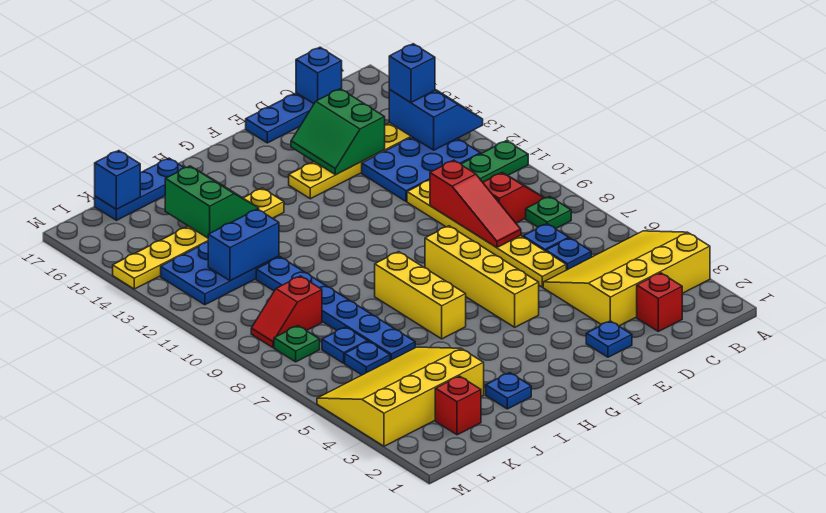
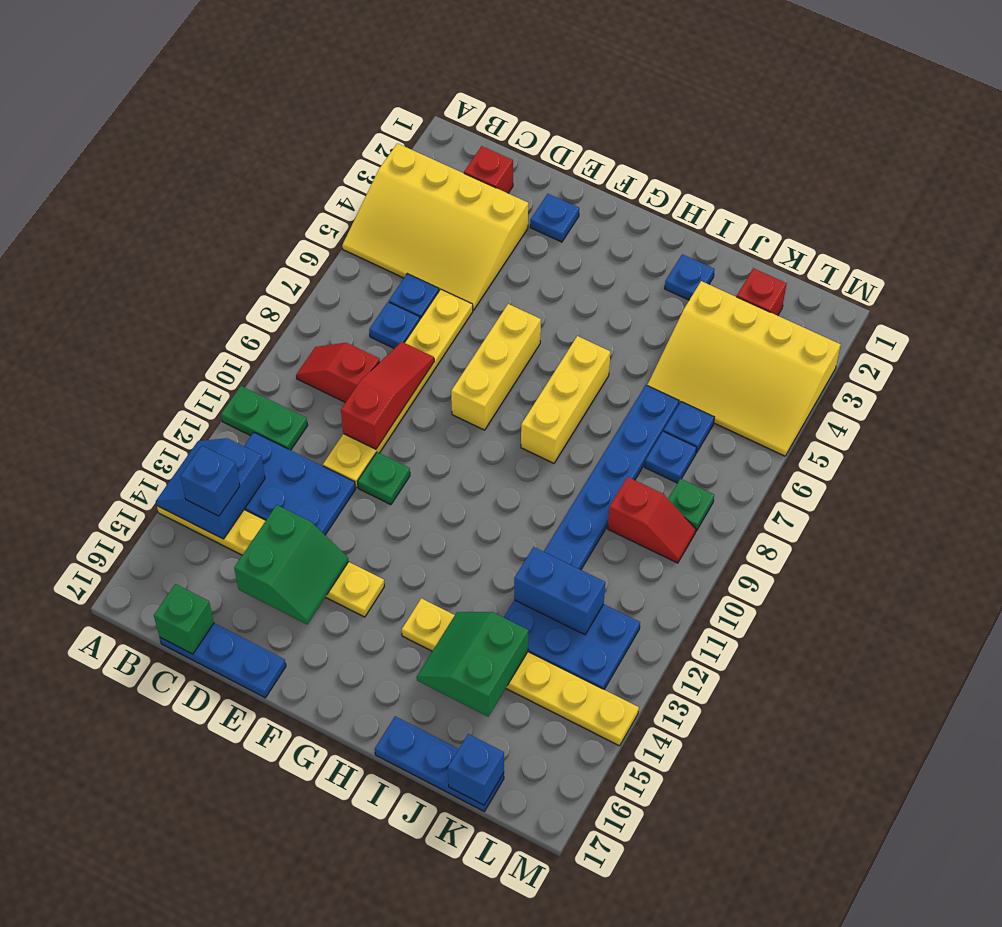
green plate B8 level 1 -> green plate E11 level 1
blue brick C17 level 2 -> green brick C17 level 2
yellow brick F5:F8 level 1 -> yellow brick F6:F8 level 1

